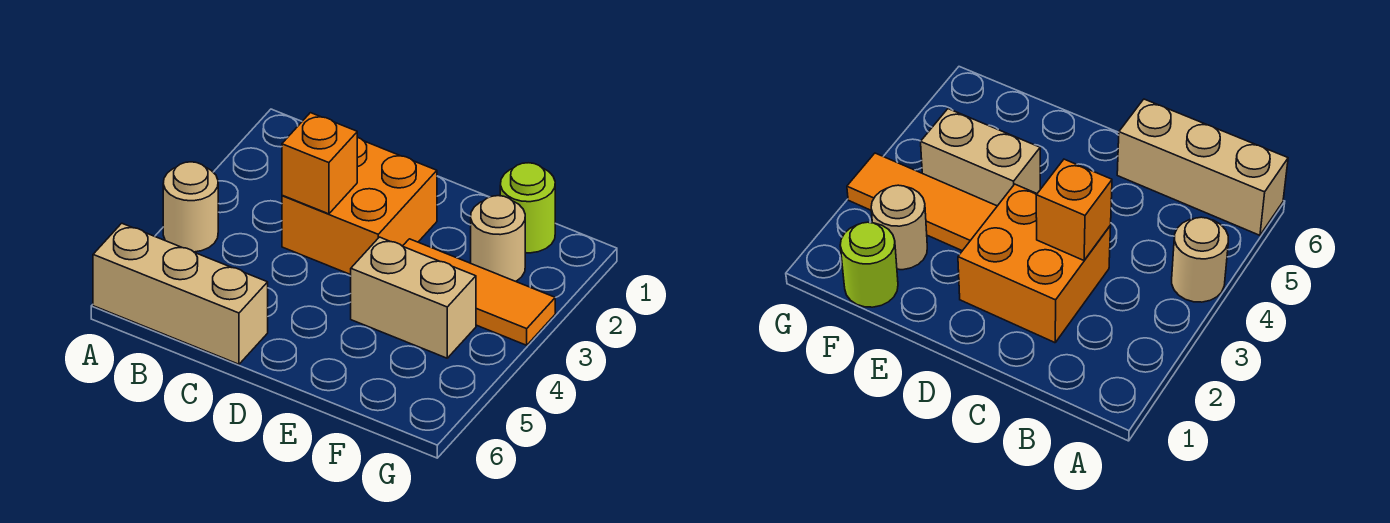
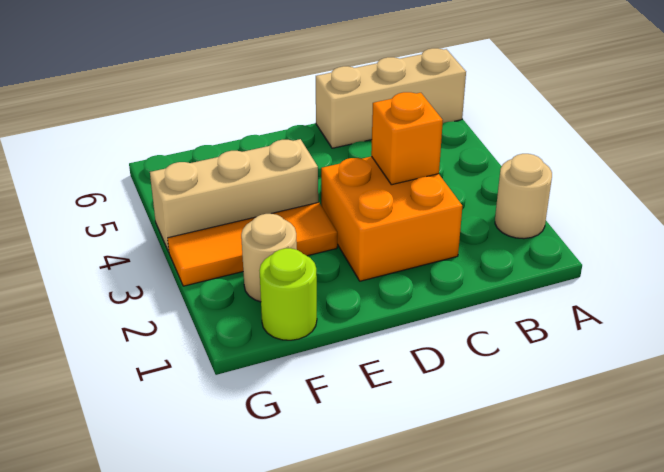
tan round brick A4 level 1 -> tan round brick A2 level 1
tan brick E4:F4 level 1 -> tan brick E4:G4 level 1

